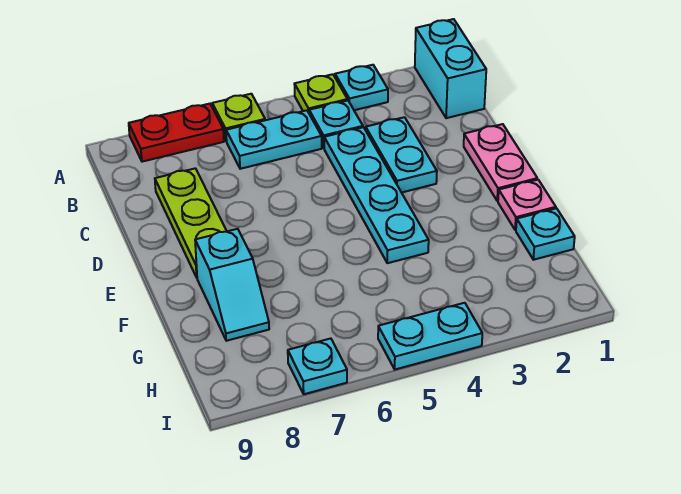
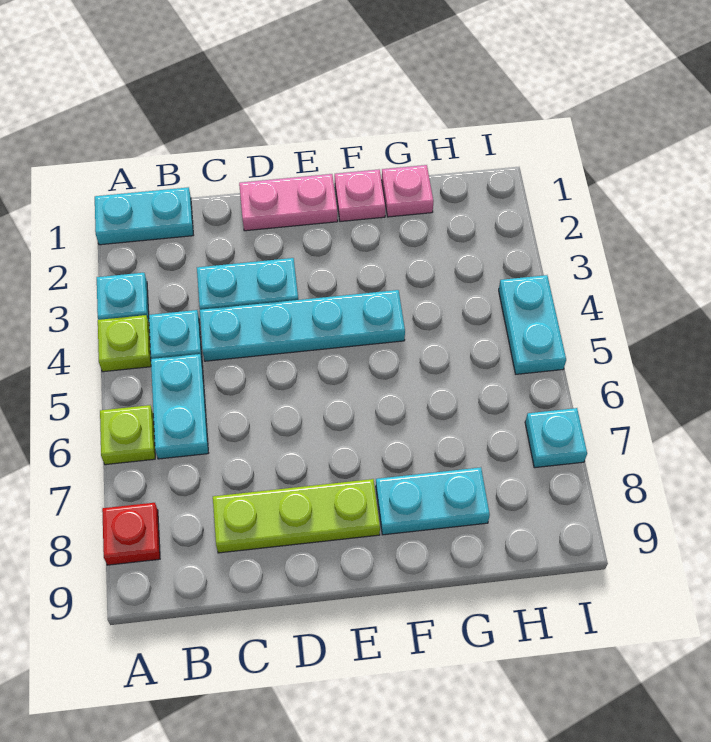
cyan brick A1:B1 level 1 -> cyan plate A1:B1 level 1
red plate A7:A8 level 1 -> red plate A8 level 1
cyan slope F8:G8 level 1 top F -> cyan plate F8:G8 level 1
cyan plate G1 level 1 -> pink plate G1 level 1

